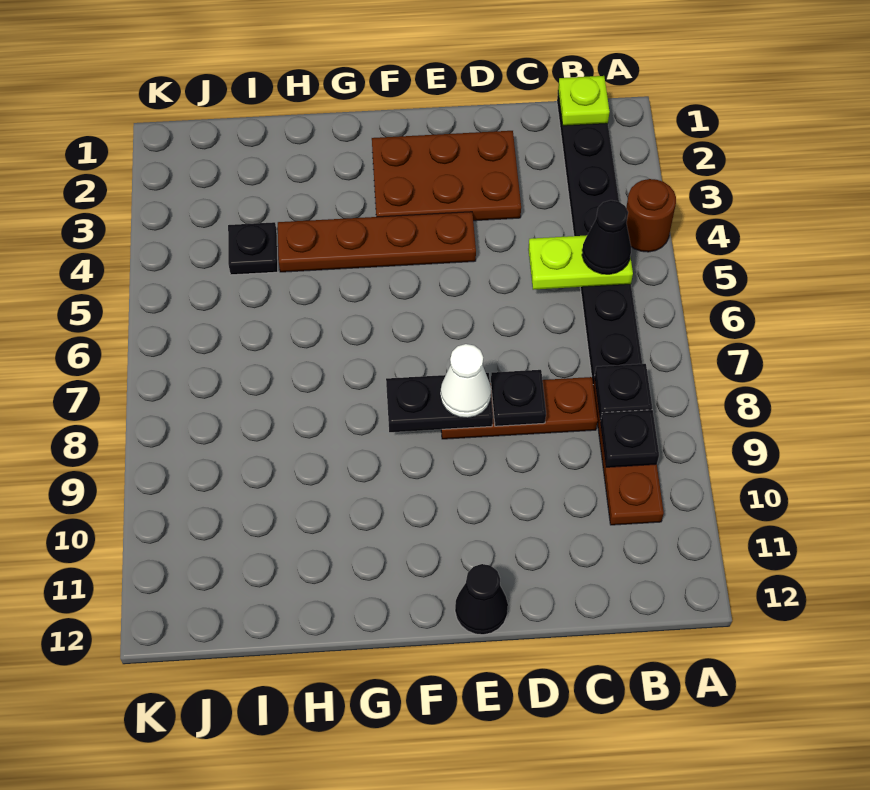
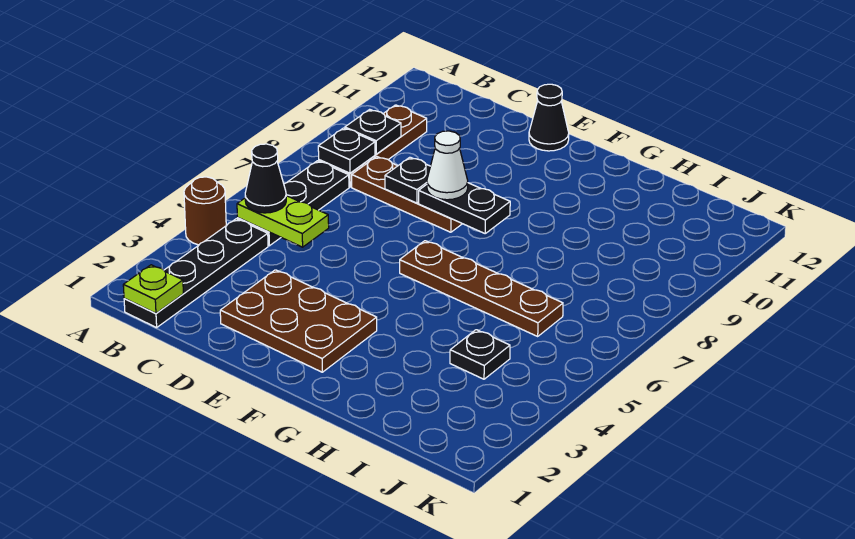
brown plate E4:H4 level 1 -> brown plate F6:I6 level 1

